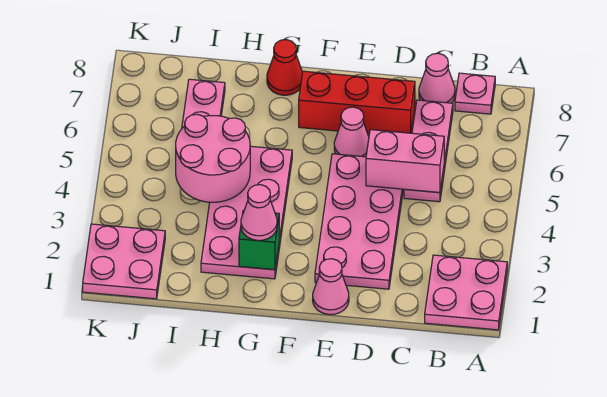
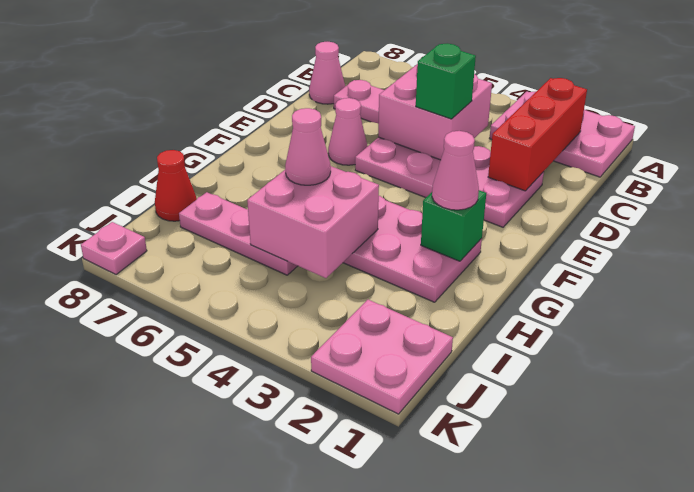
pink plate A1:B2 level 1 -> pink plate A1:B3 level 1
pink plate B8 level 1 -> pink plate K8 level 1
pink brick C5:D5 level 2 -> pink brick C4:D5 level 2
none -> green brick D4 level 3
red brick D7:F7 level 1 -> red brick B2:D2 level 2
pink cone E1 level 1 -> pink cone H5 level 3
red cone G8 level 1 -> red cone I8 level 1
pink round brick H4:I5 level 2 -> pink brick H4:I5 level 2

